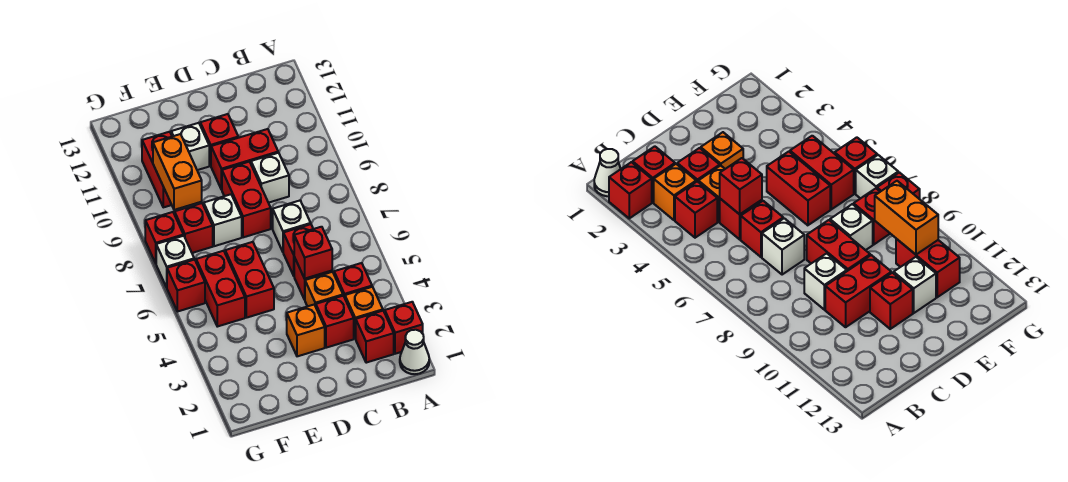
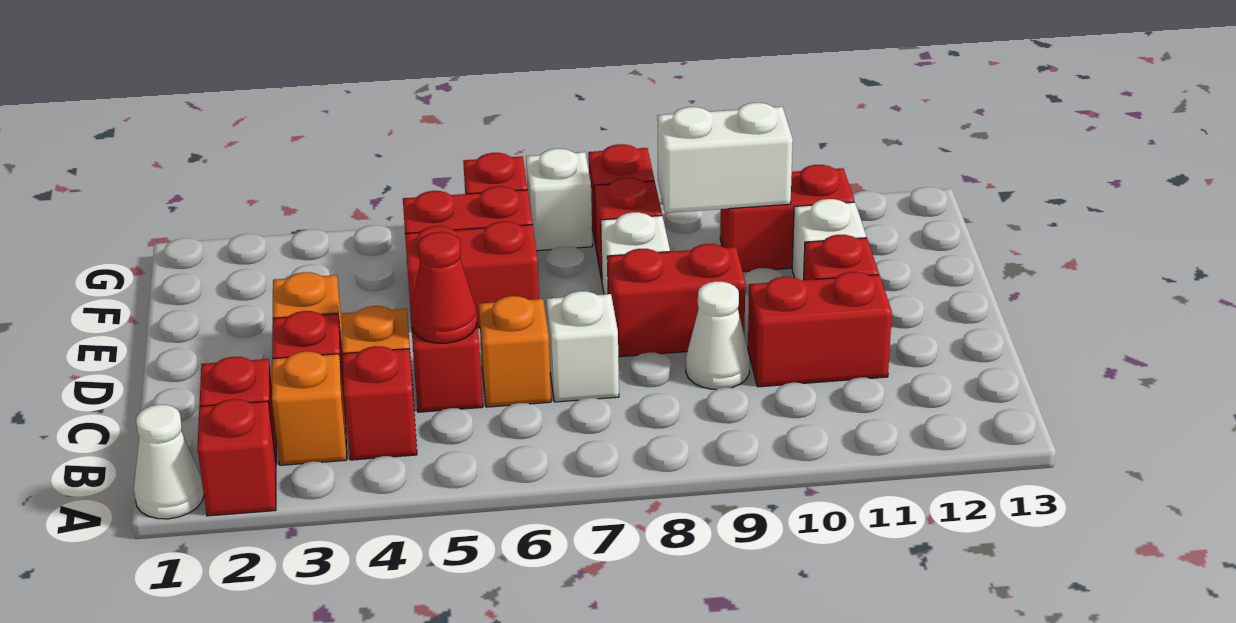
red brick C5 level 2 -> red cone C5 level 2
red brick C6 level 1 -> orange brick C6 level 1
white brick C9 level 1 -> white cone C9 level 1
red brick C10:D10 level 1 -> red brick C10:C11 level 1
orange brick F9:F10 level 2 -> white brick F9:F10 level 2

